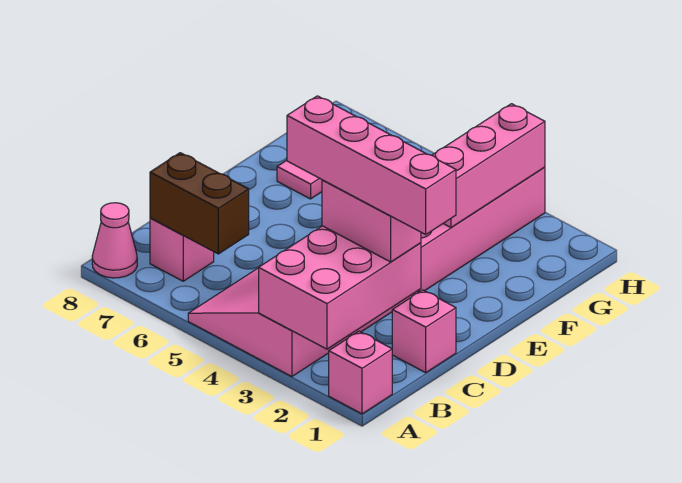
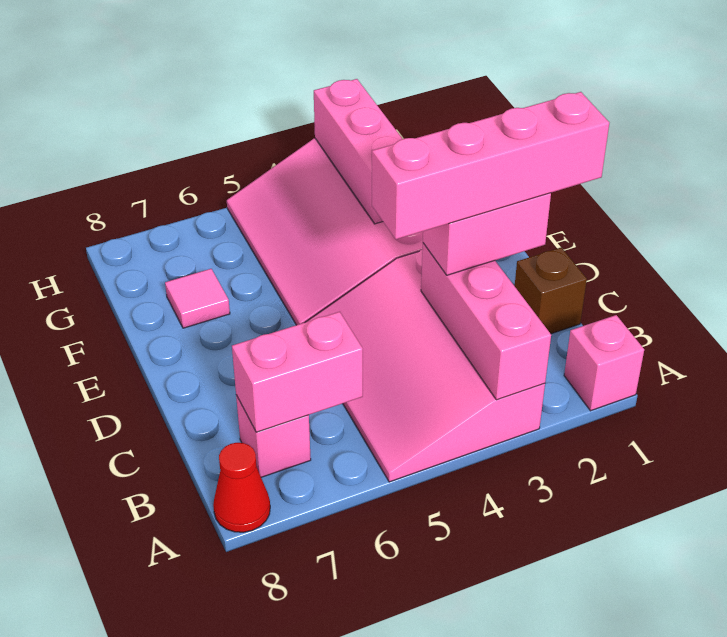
pink brick A2:C3 level 2 -> pink brick A3:C3 level 2
pink cone A8 level 1 -> red cone A8 level 1
brown brick B6:B7 level 2 -> pink brick B6:B7 level 2
pink brick C1 level 1 -> brown brick C1 level 1

